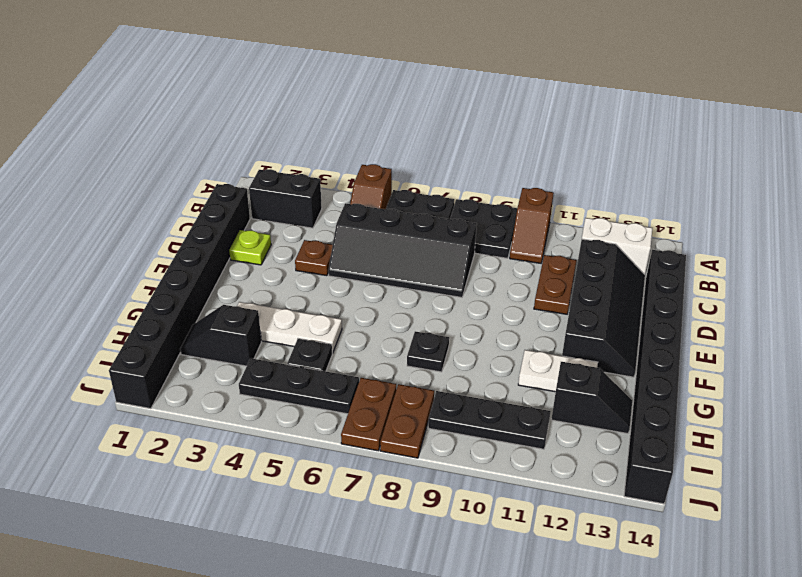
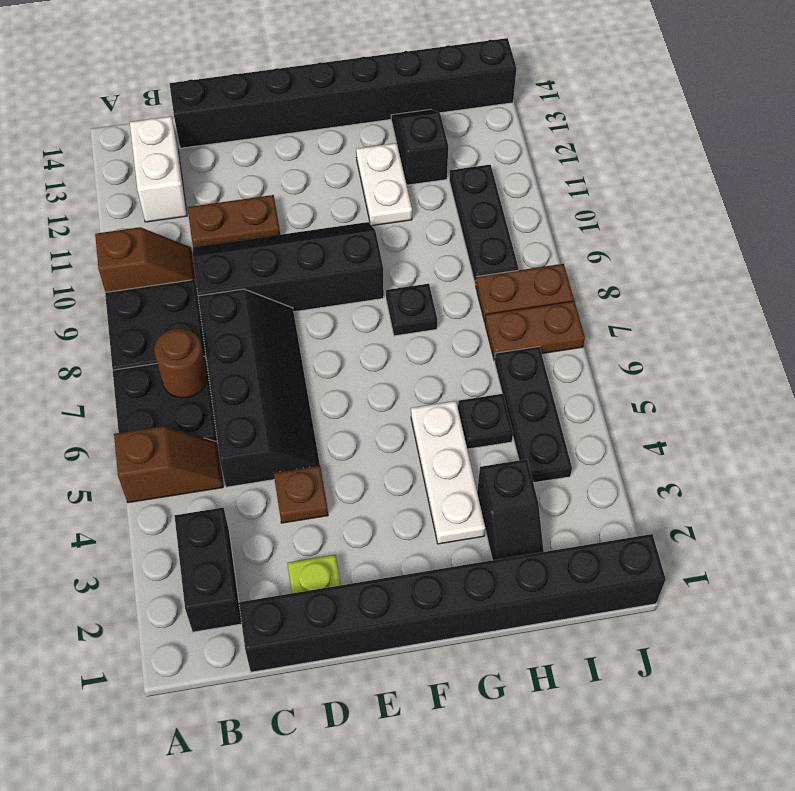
none -> brown round brick B7 level 2
black slope C12:F13 level 1 top 12 -> black slope C9:F10 level 1 top 9

